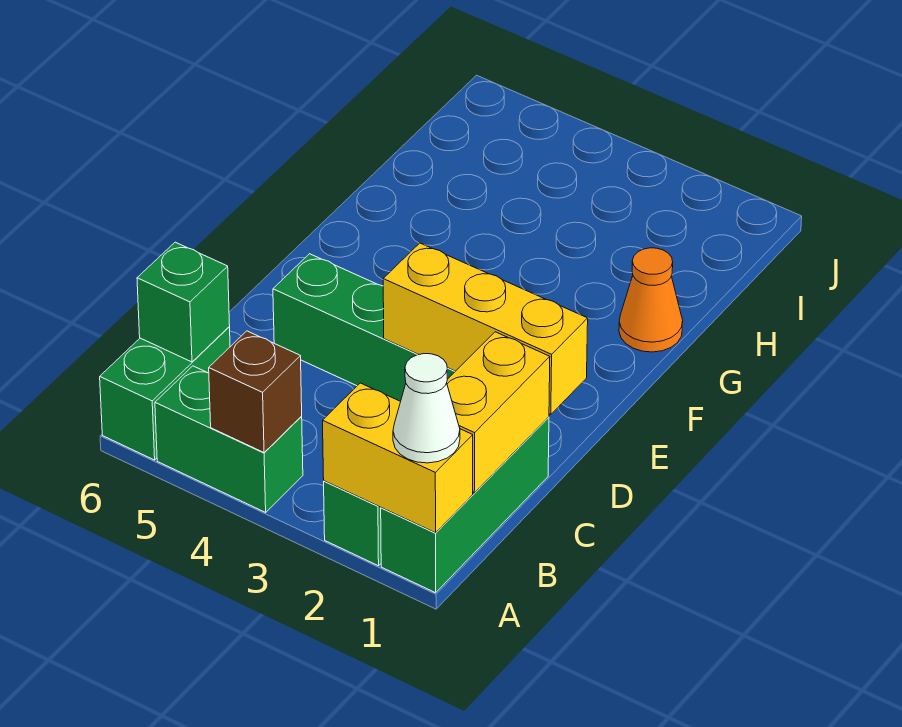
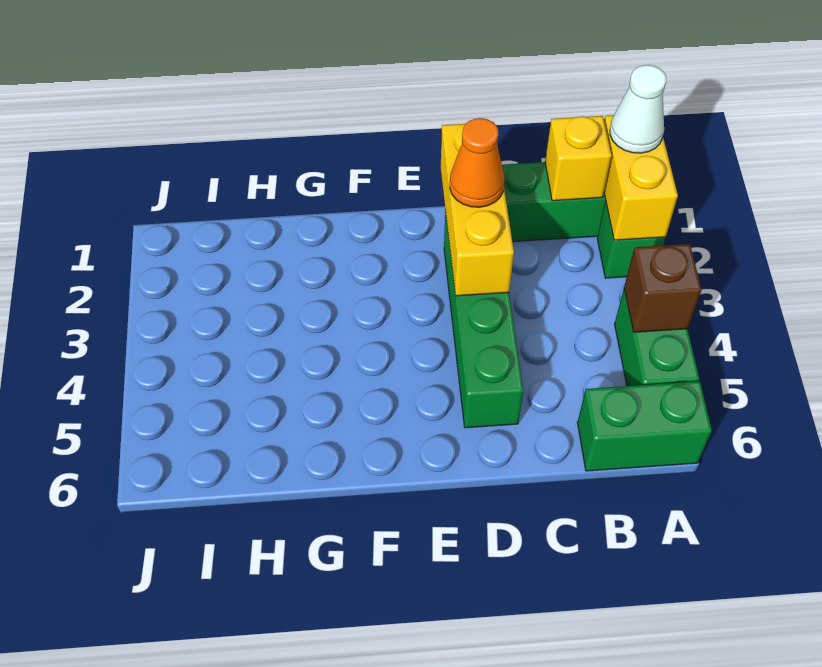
yellow brick B1:C1 level 2 -> yellow brick B1 level 2
green brick B6 level 2 -> none
orange cone G1 level 1 -> orange cone D2 level 3

